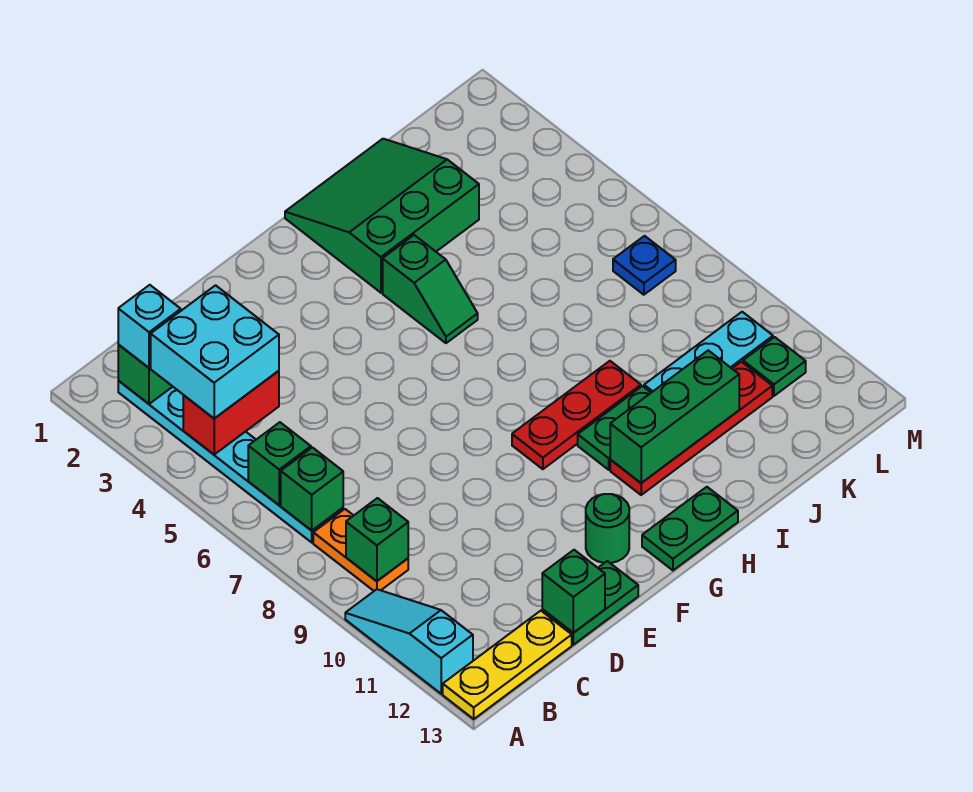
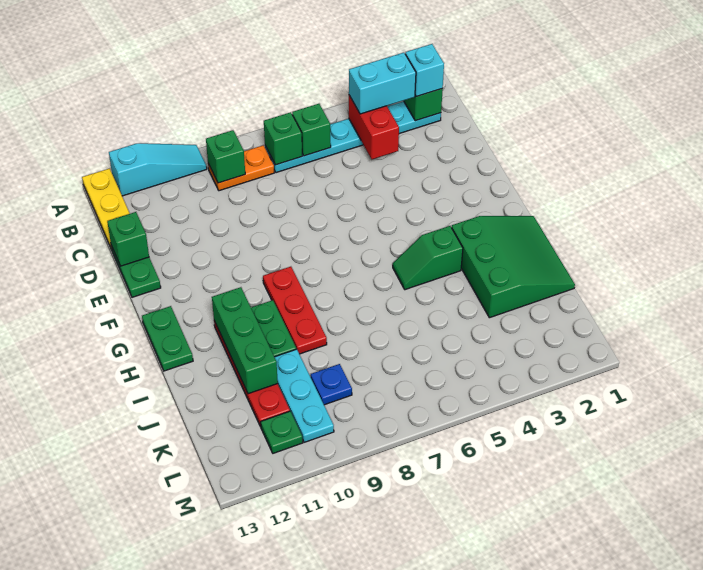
cyan brick B3:C4 level 3 -> cyan brick B3:B4 level 3
green round brick F12 level 1 -> none
blue plate L7 level 1 -> blue plate K9 level 1

